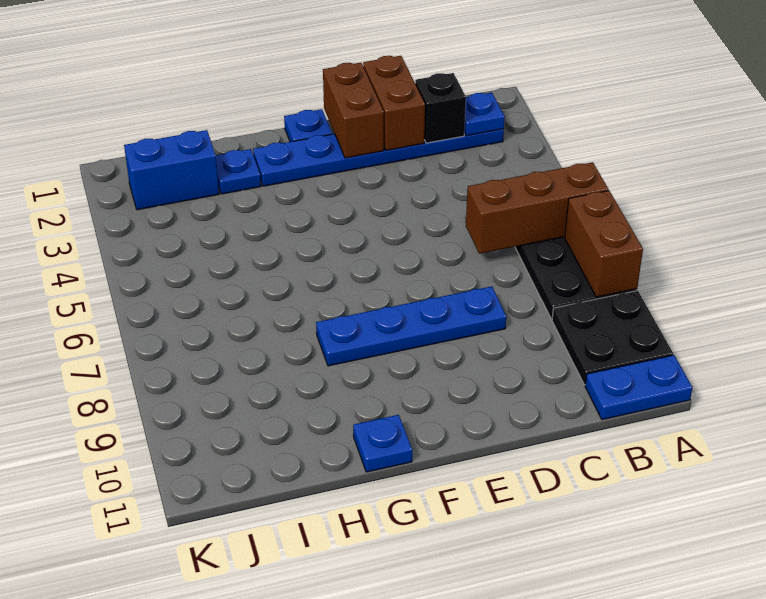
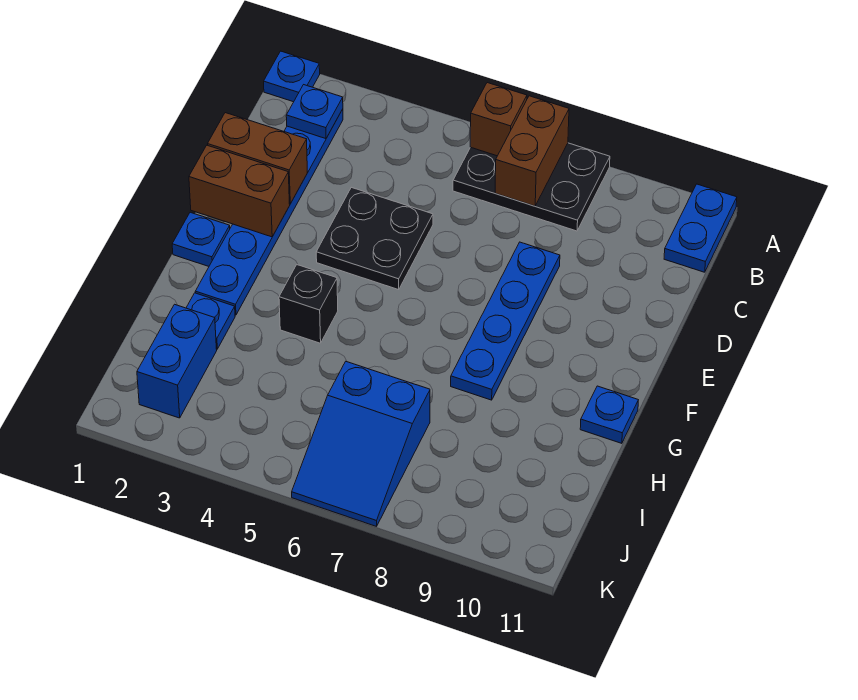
none -> blue plate A1 level 1
brown brick A6:C6 level 2 -> brown brick A6 level 2
brown brick A7:A8 level 2 -> brown brick A7:B7 level 2
black plate A9:B10 level 1 -> black plate D4:E5 level 1
black brick C2 level 2 -> black brick G4 level 1
none -> blue slope I6:K7 level 1 top I

